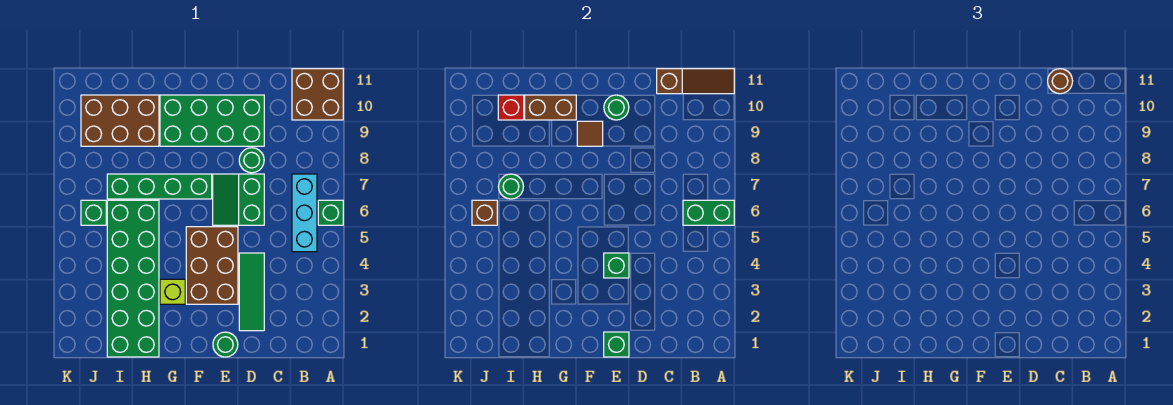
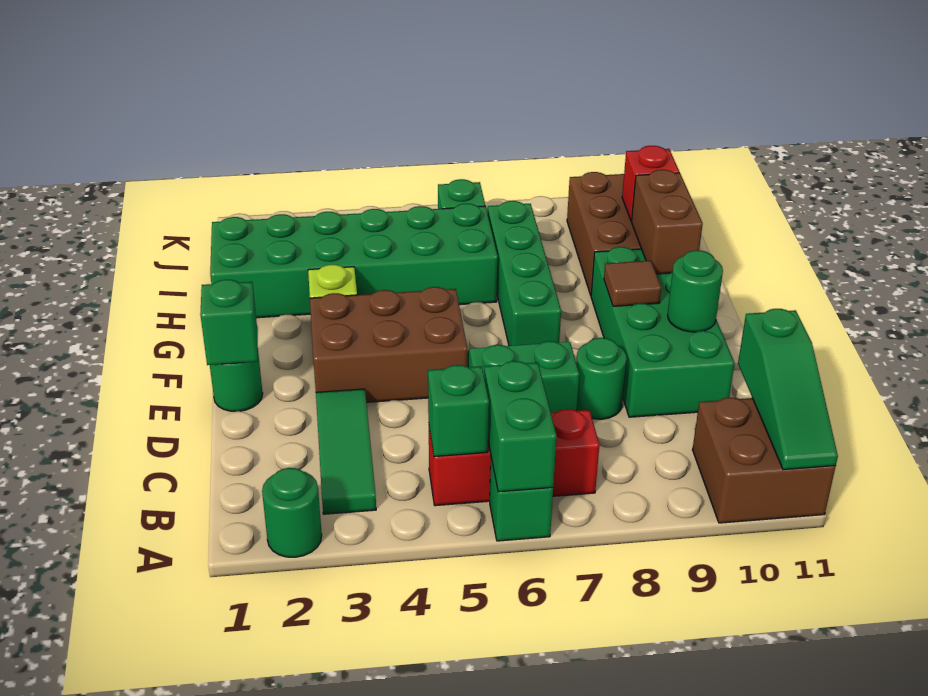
brown slope A11:C11 level 2 top C -> green slope A11:C11 level 2 top C
cyan brick B5:B7 level 1 -> red brick B5:B7 level 1
brown round brick C11 level 3 -> none
green tile D2:D4 level 1 -> green tile B3:D3 level 1
green brick E4 level 2 -> green brick B5 level 2
green round brick I7 level 2 -> green round brick A2 level 1
brown brick J6 level 2 -> none

